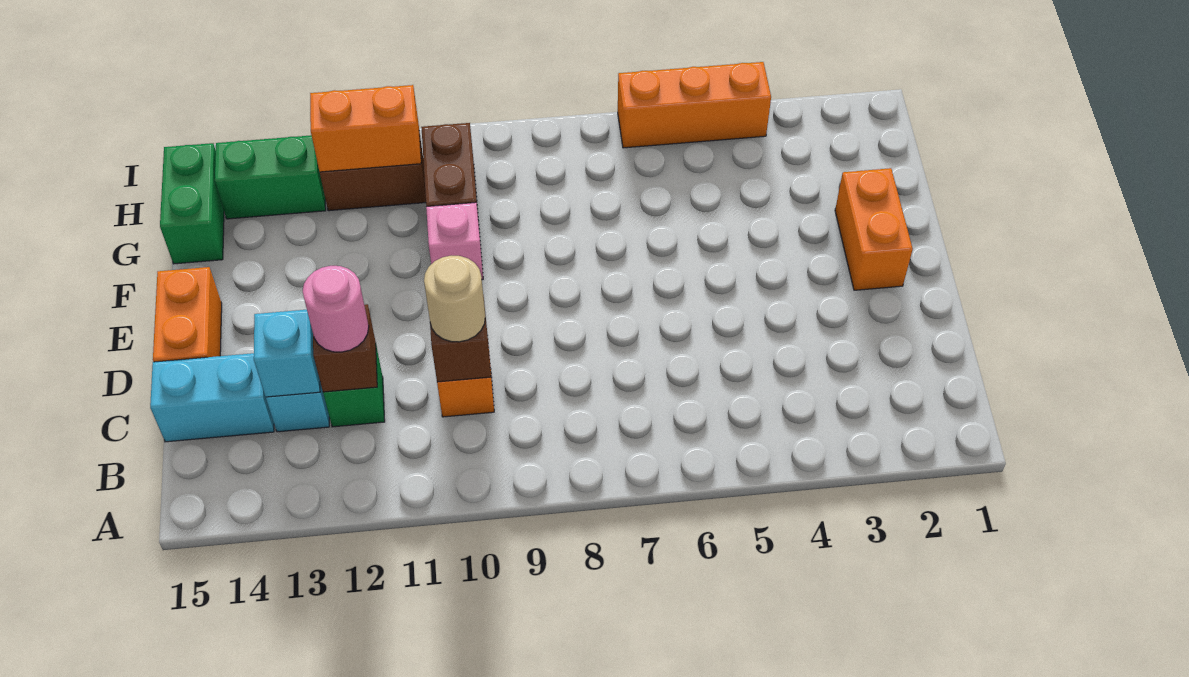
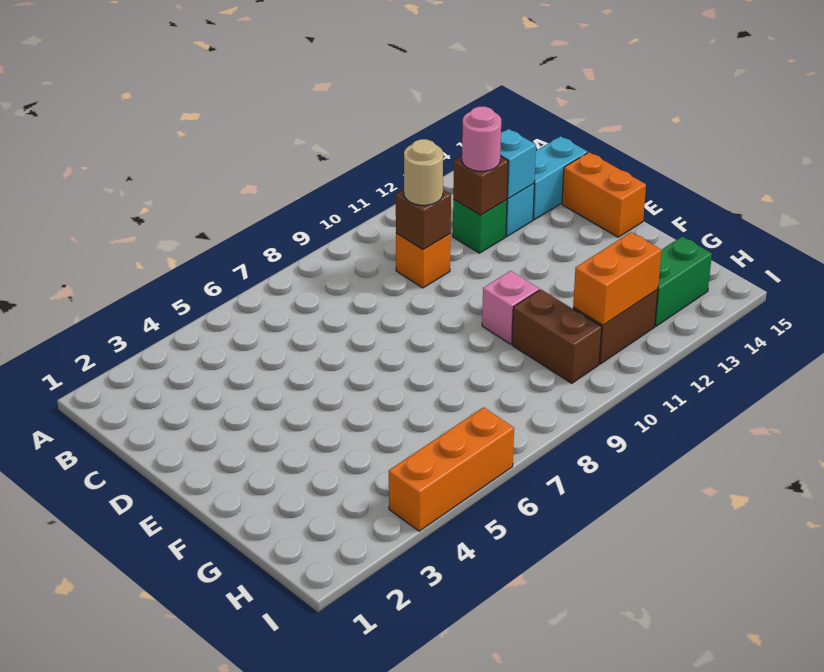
orange brick E2:F2 level 1 -> none
green brick G15:H15 level 1 -> none

